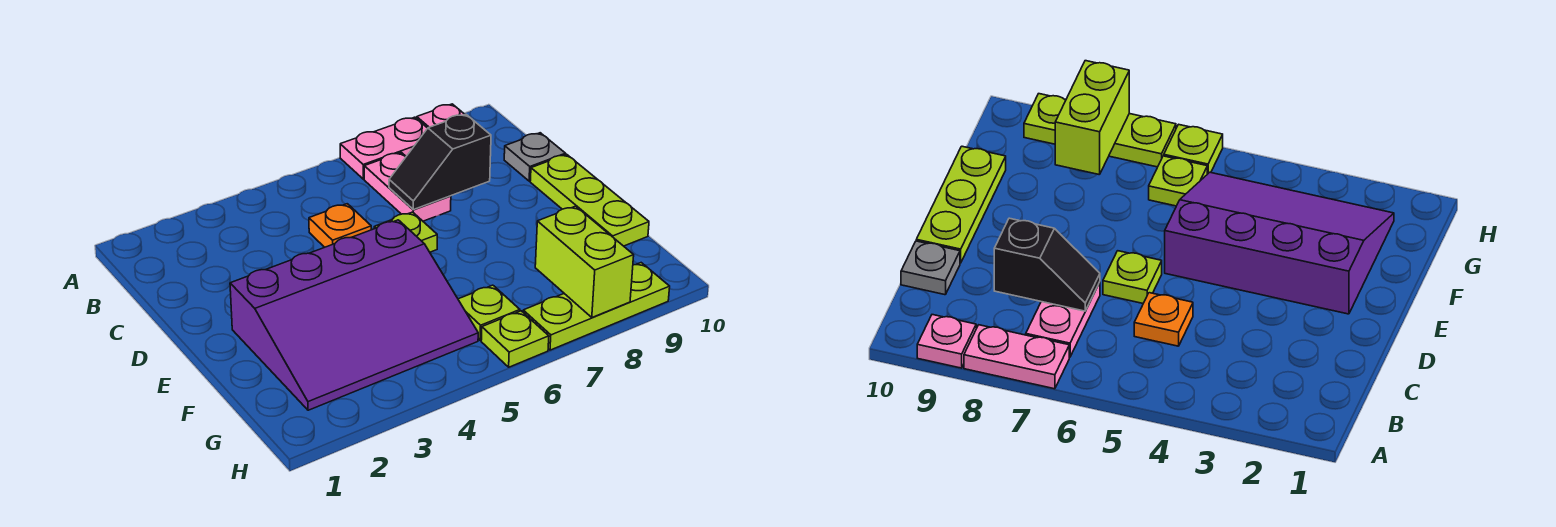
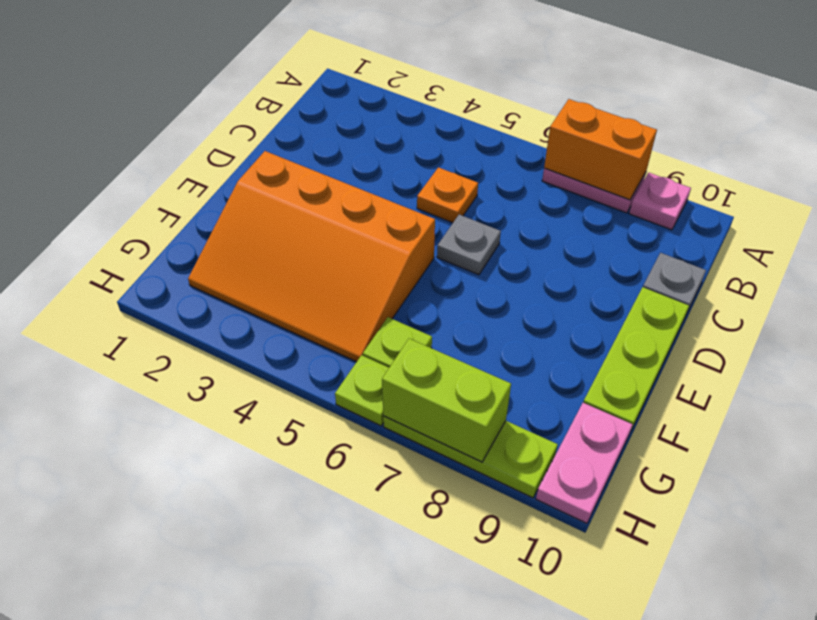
none -> orange brick A7:A8 level 2
pink plate B7:C7 level 1 -> pink plate G10:H10 level 1
black slope C7:C8 level 2 top 8 -> none
lime plate D6 level 1 -> grey plate D6 level 1
purple slope E2:G5 level 1 top E -> orange slope E2:G5 level 1 top E
lime brick G8:H8 level 2 -> lime brick H7:H8 level 2

